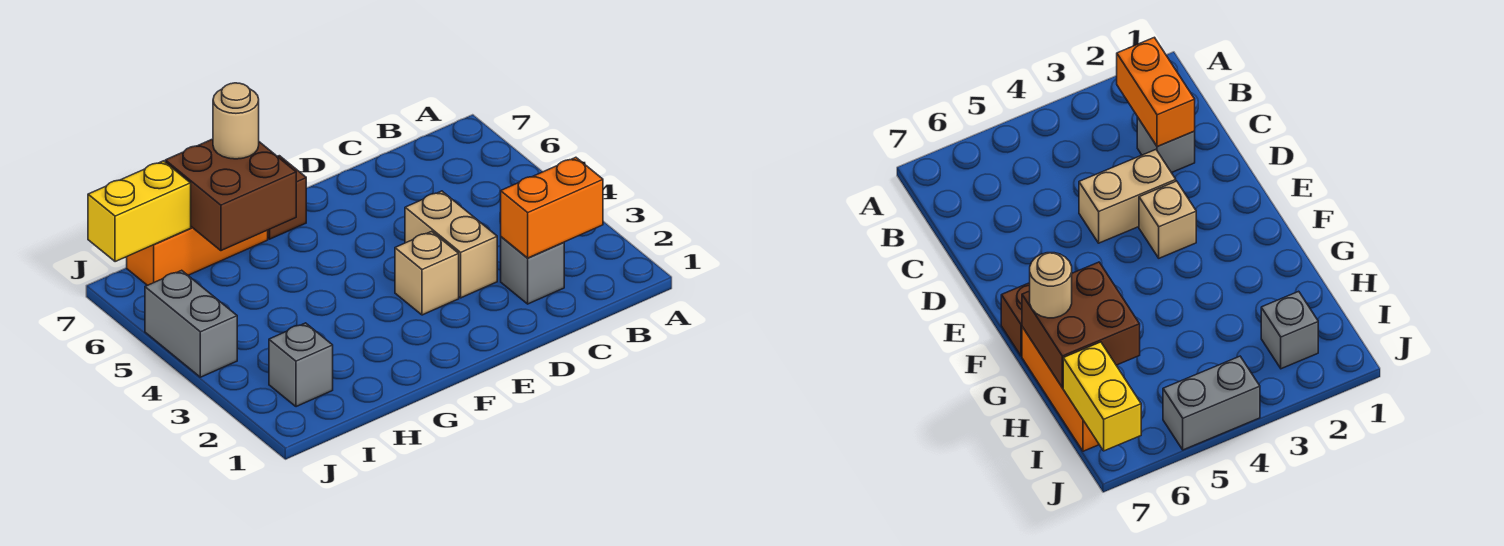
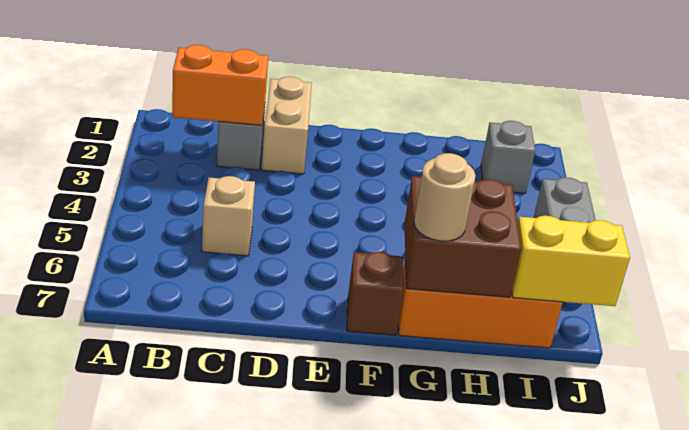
tan brick D3:D4 level 1 -> tan brick D1:D2 level 1
tan brick E3 level 1 -> tan brick C5 level 1

